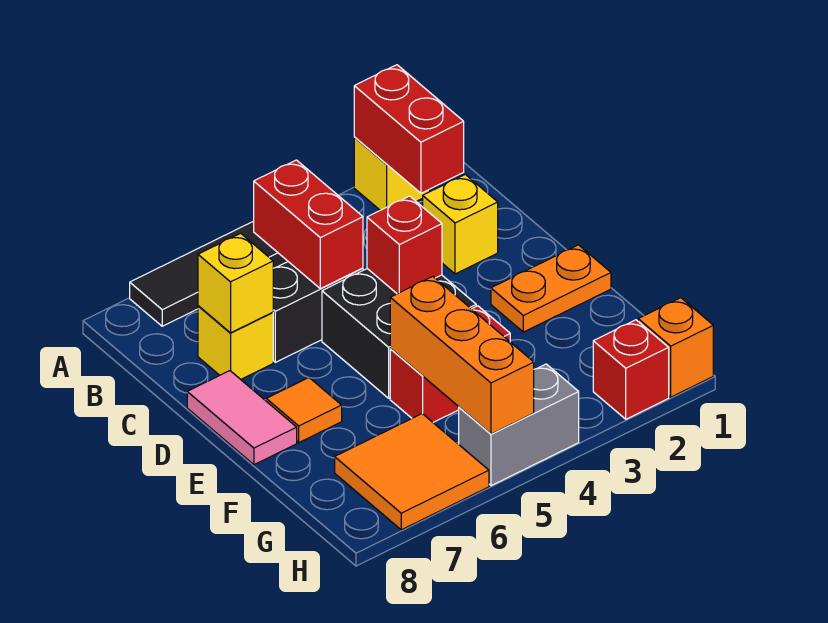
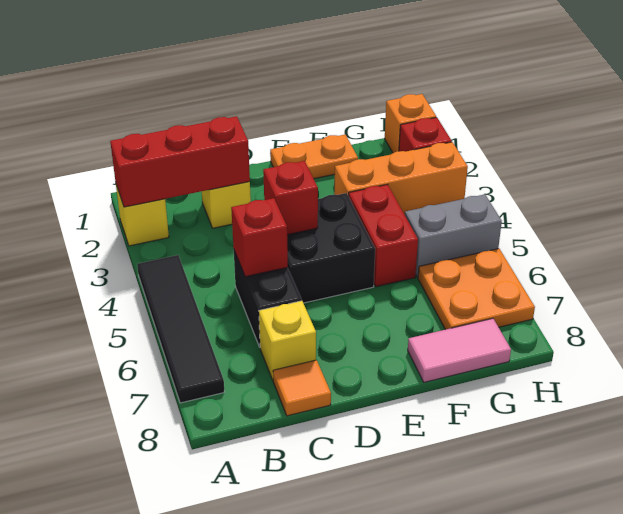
red brick A2:B2 level 2 -> red brick A2:C2 level 2
red brick B5:C5 level 2 -> red brick C5 level 2
yellow brick C7 level 2 -> none
pink tile D8:E8 level 1 -> pink tile F8:G8 level 1
orange plate E1:E2 level 1 -> orange plate E1:F1 level 1
orange tile E7 level 1 -> orange tile C8 level 1
orange brick F5:H5 level 2 -> orange brick F3:H3 level 1
orange tile G6:H7 level 1 -> orange plate G6:H7 level 1
grey brick H4:H5 level 1 -> grey brick G5:H5 level 1

